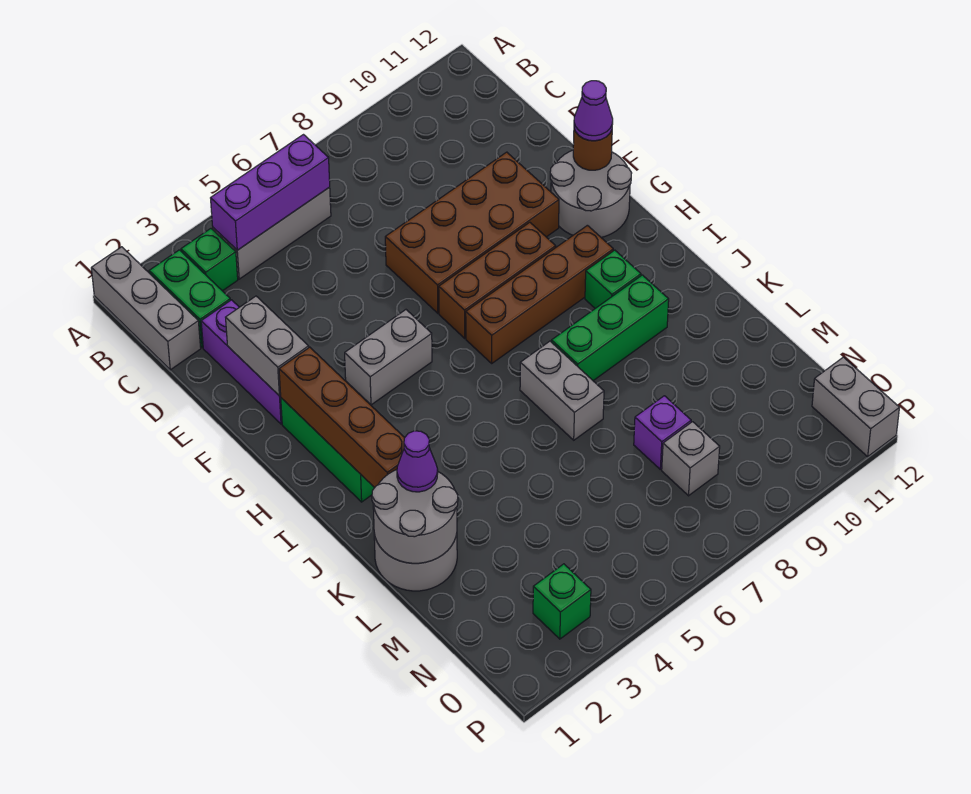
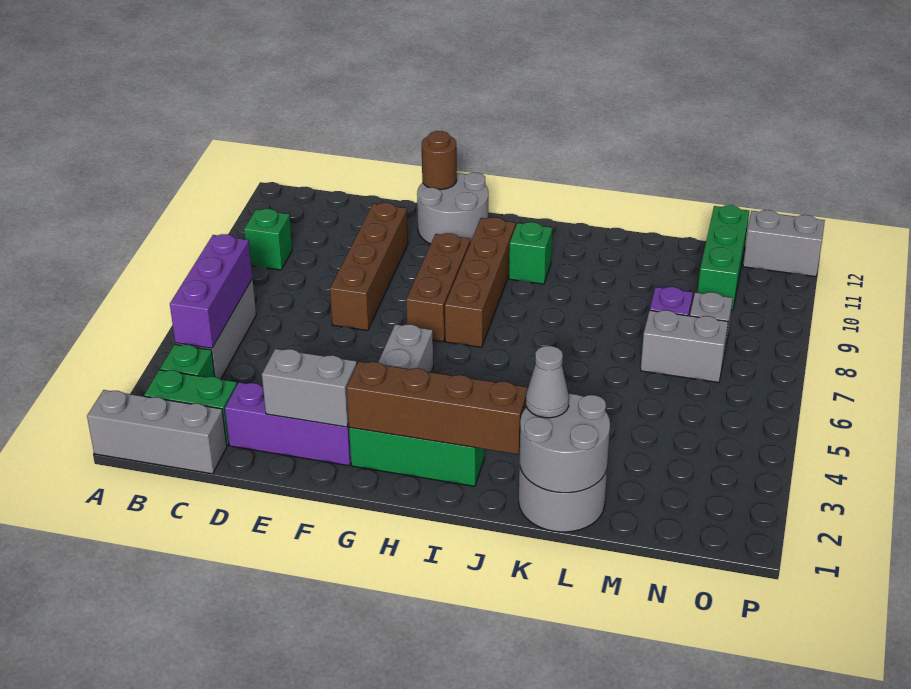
brown brick E7:F10 level 1 -> brown brick E7:E10 level 1
purple cone F12 level 3 -> none
grey brick J7:K7 level 1 -> grey brick M7:N7 level 1
green brick J8:J10 level 1 -> green brick N10:N12 level 1
purple cone K2 level 3 -> grey cone K2 level 3
green brick O3 level 1 -> green brick B9 level 1

